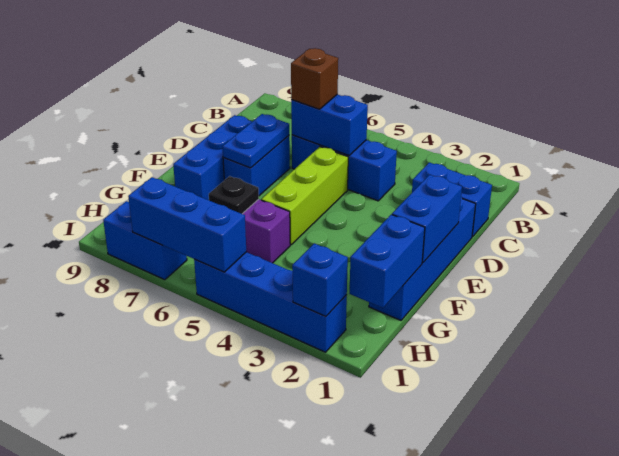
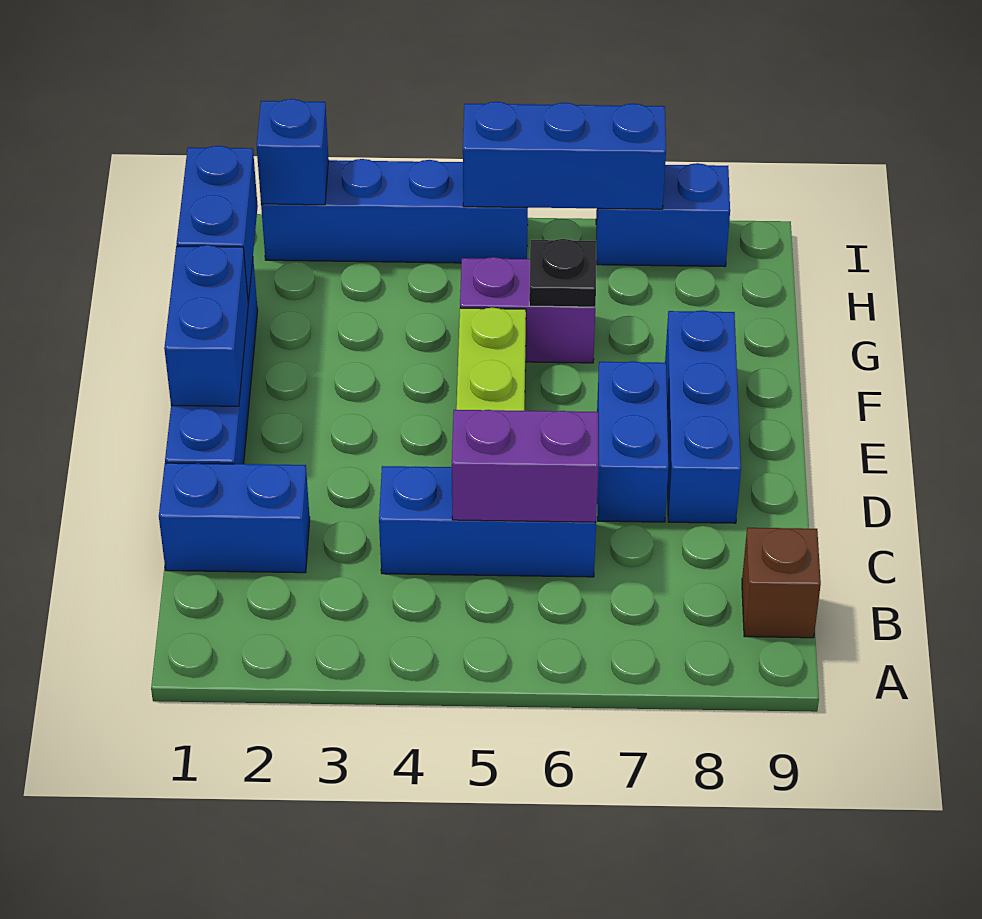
blue brick C5:C6 level 2 -> purple brick C5:C6 level 2
brown brick C6 level 3 -> brown brick B9 level 1
blue plate D7:E7 level 2 -> none

